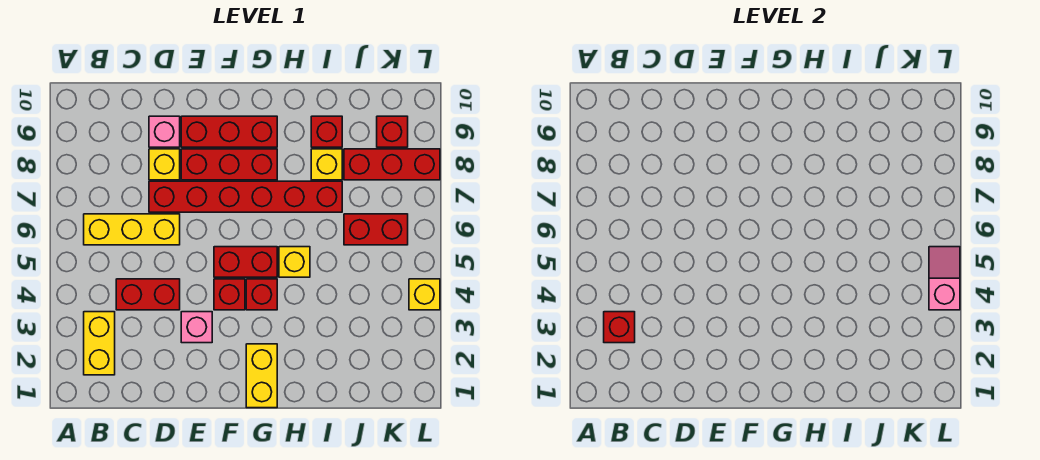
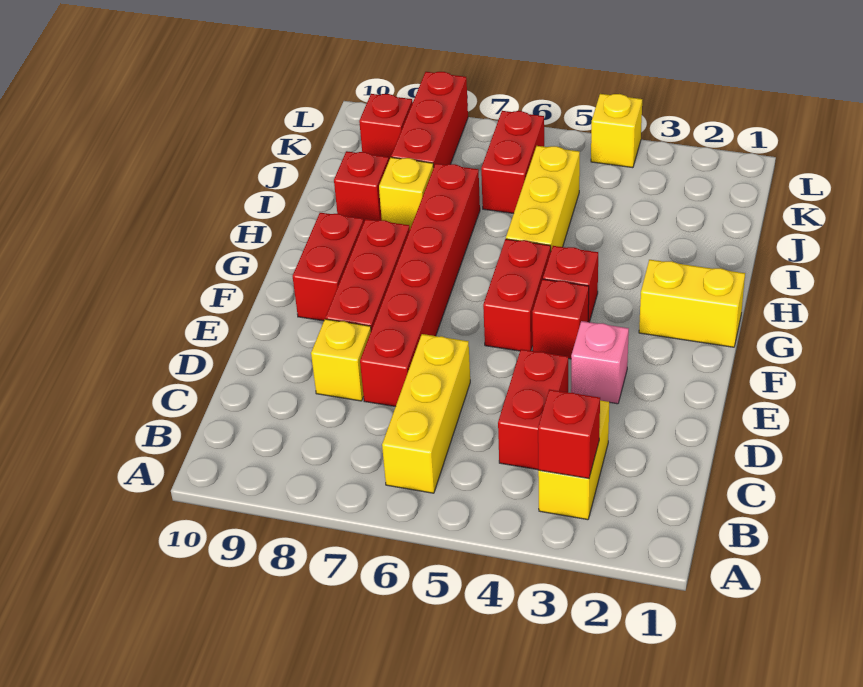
yellow brick B2:B3 level 1 -> yellow brick B3:C3 level 1
pink brick D9 level 1 -> none
red brick E9:G9 level 1 -> red brick F9:G9 level 1
yellow brick H5 level 1 -> yellow brick H5:J5 level 1
pink slope L4:L5 level 2 top 4 -> none

